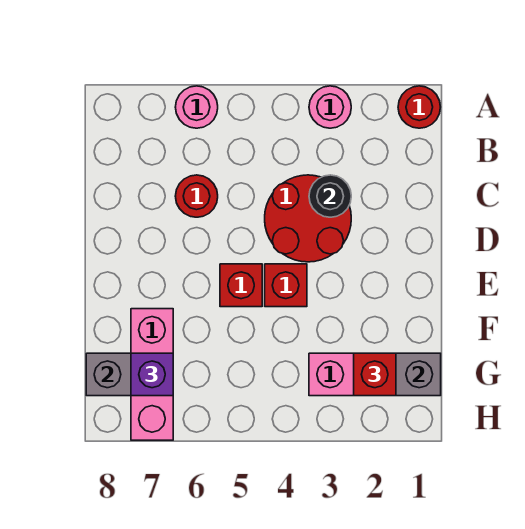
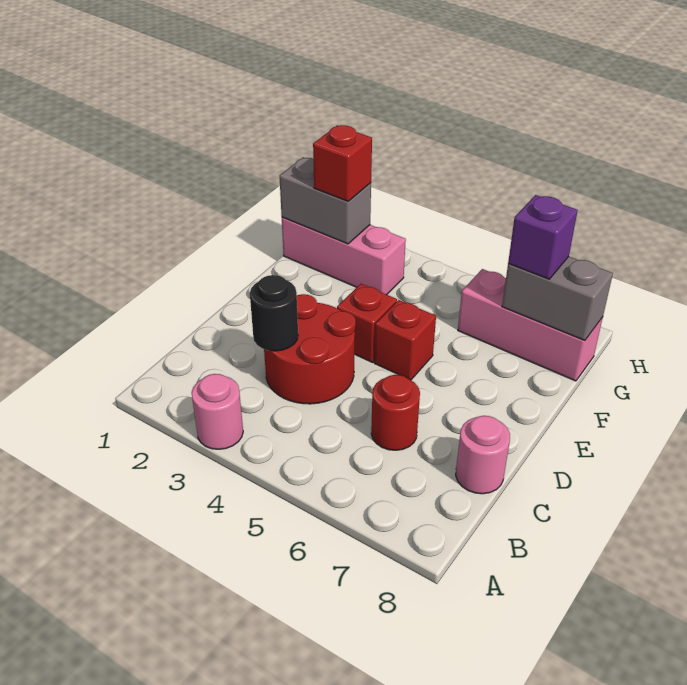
red round brick A1 level 1 -> none
pink round brick A6 level 1 -> pink round brick C8 level 1
pink brick F7:H7 level 1 -> pink brick G6:G8 level 1

